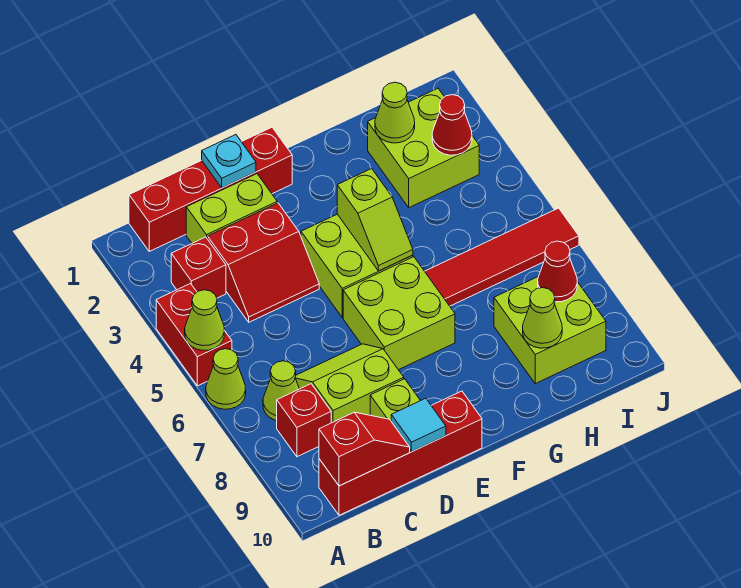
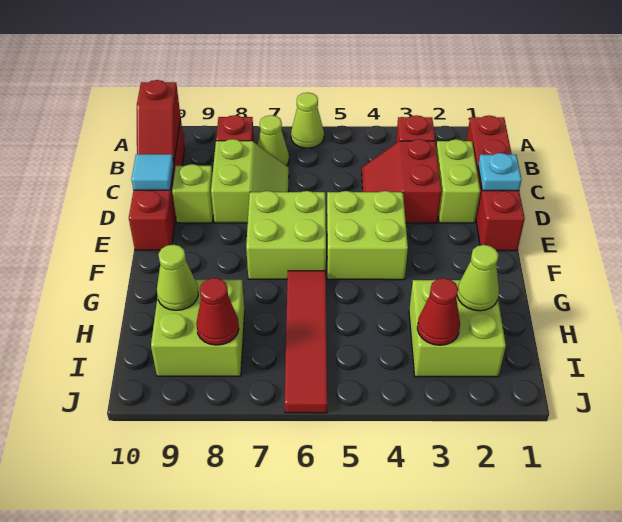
red brick A4:A5 level 1 -> none
lime cone A5 level 2 -> none
lime slope F4:F5 level 2 top 4 -> none

